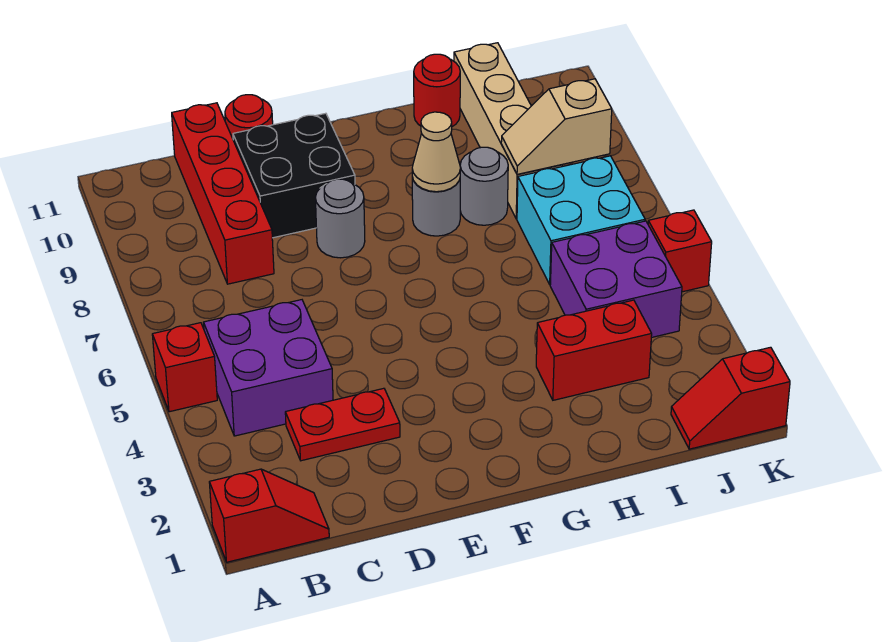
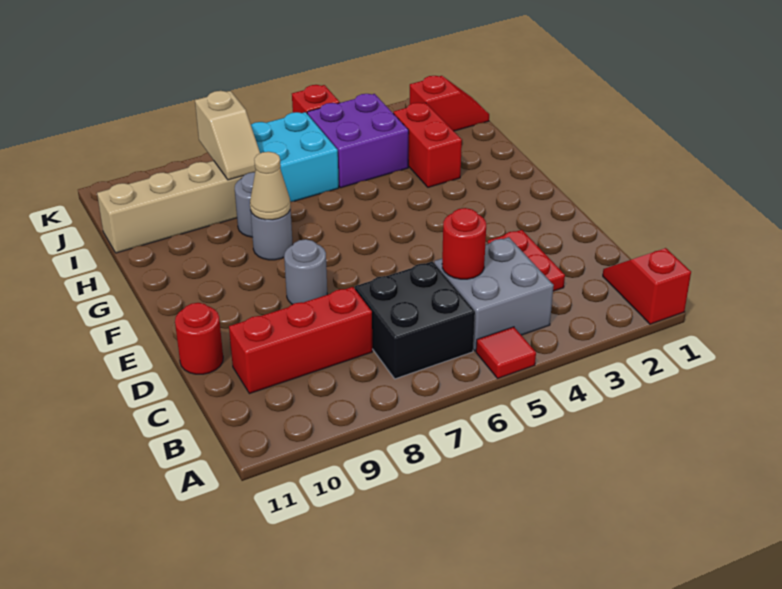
red brick A5 level 1 -> red tile A5 level 1
purple brick B4:C5 level 1 -> grey brick B4:C5 level 1
red brick C8:C11 level 1 -> red brick C8:C10 level 1
black brick D9:E10 level 1 -> black brick B6:C7 level 1
red round brick H11 level 1 -> red round brick C5 level 2
red slope J1:K1 level 1 top K -> red slope J1:J2 level 1 top 2

